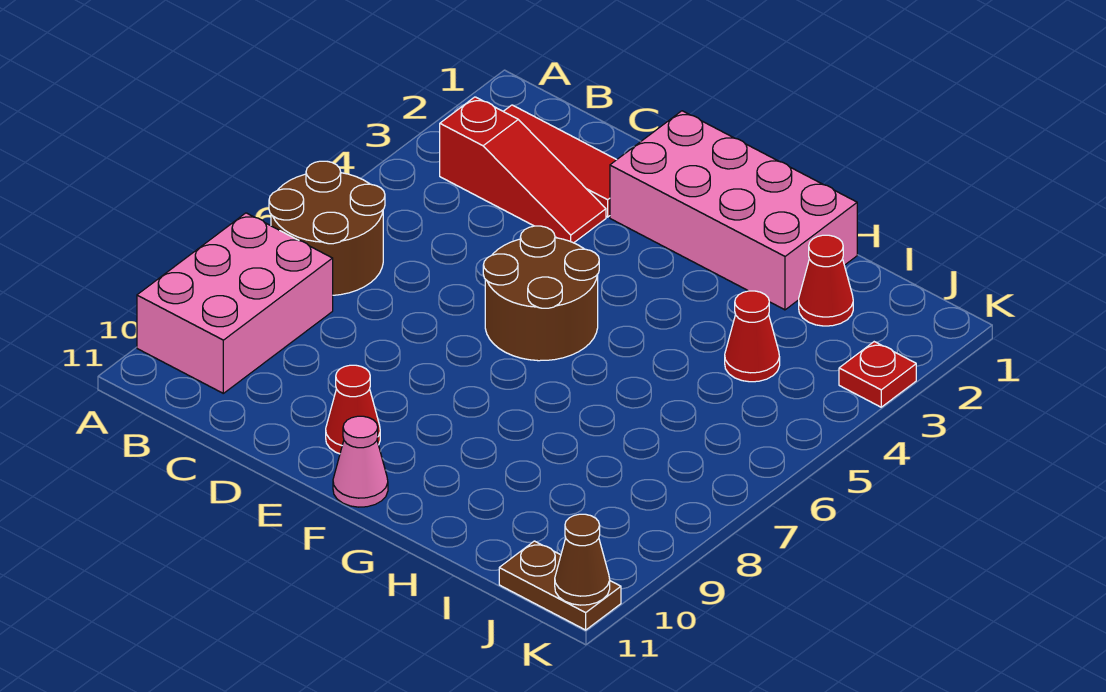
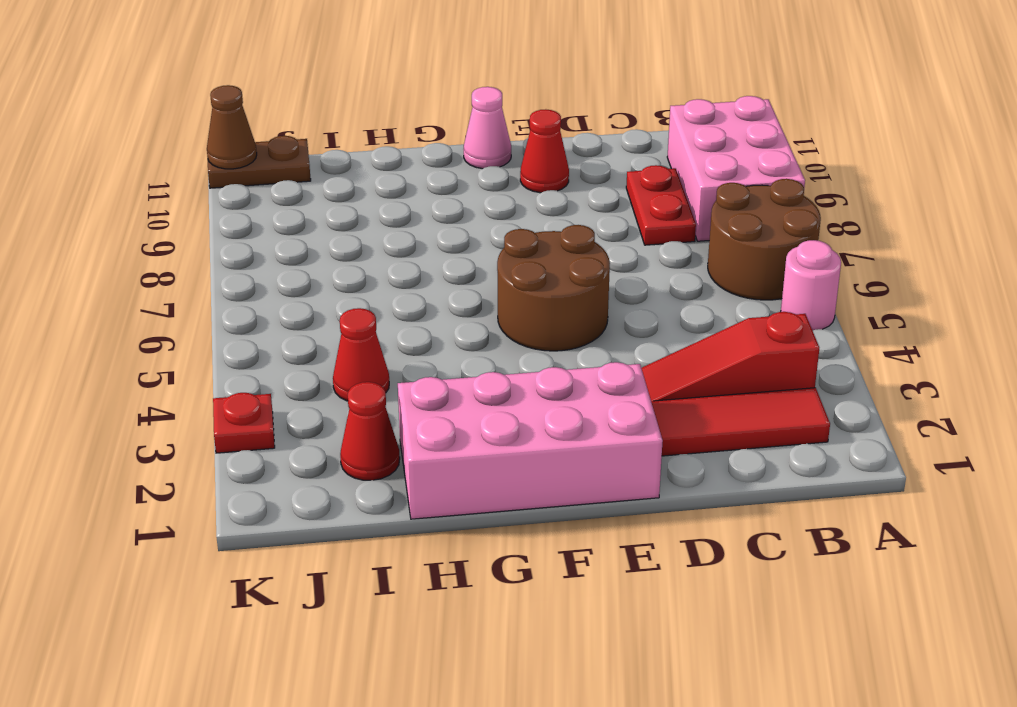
none -> pink round brick A5 level 1
none -> red plate C8:C9 level 1

